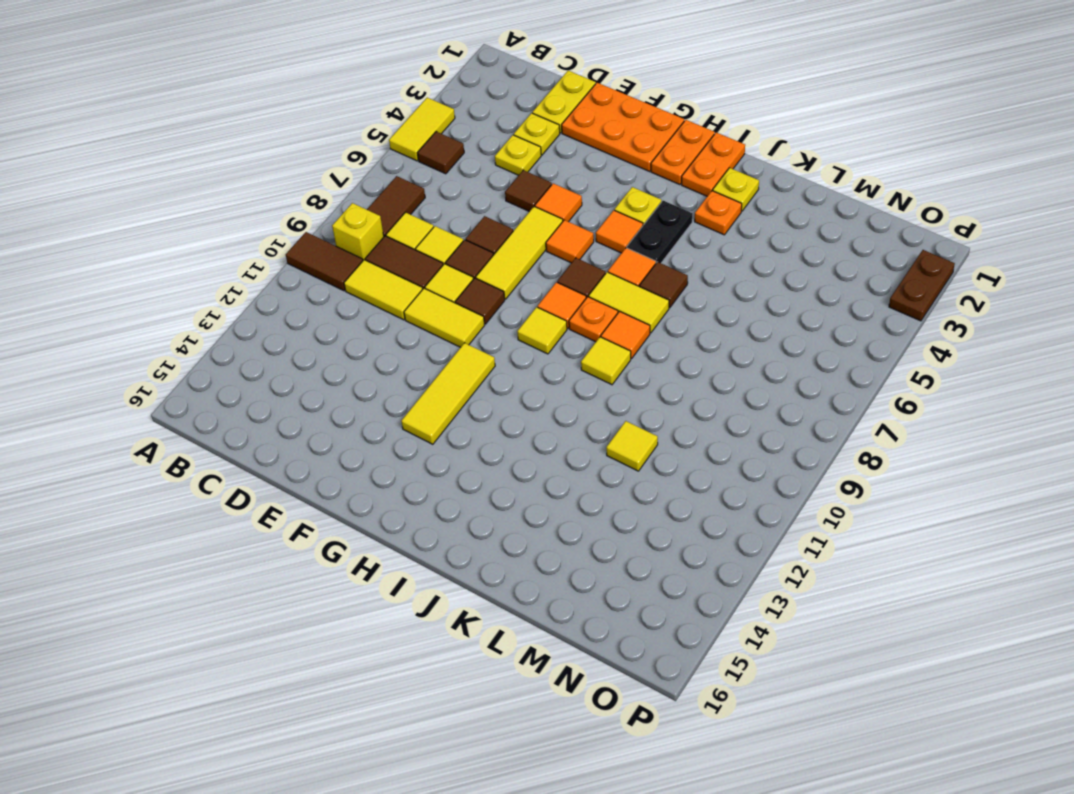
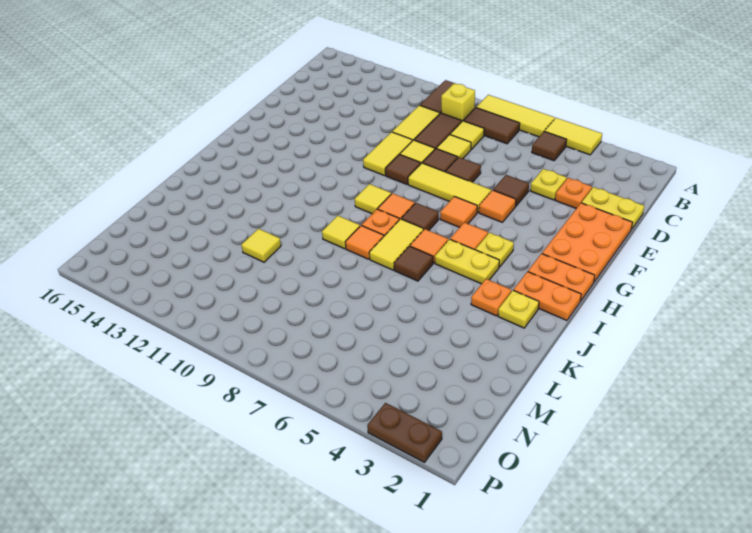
yellow plate D3 level 1 -> orange plate D3 level 1
yellow tile G11:G13 level 1 -> yellow tile A6:A8 level 1
black plate I4:I5 level 1 -> yellow plate I4:I5 level 1

